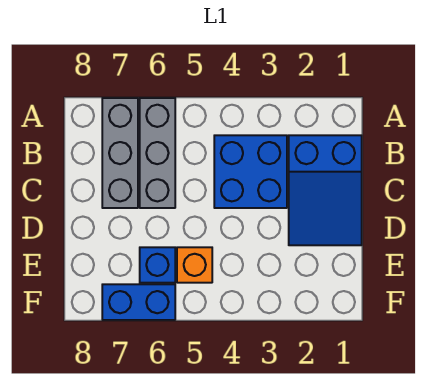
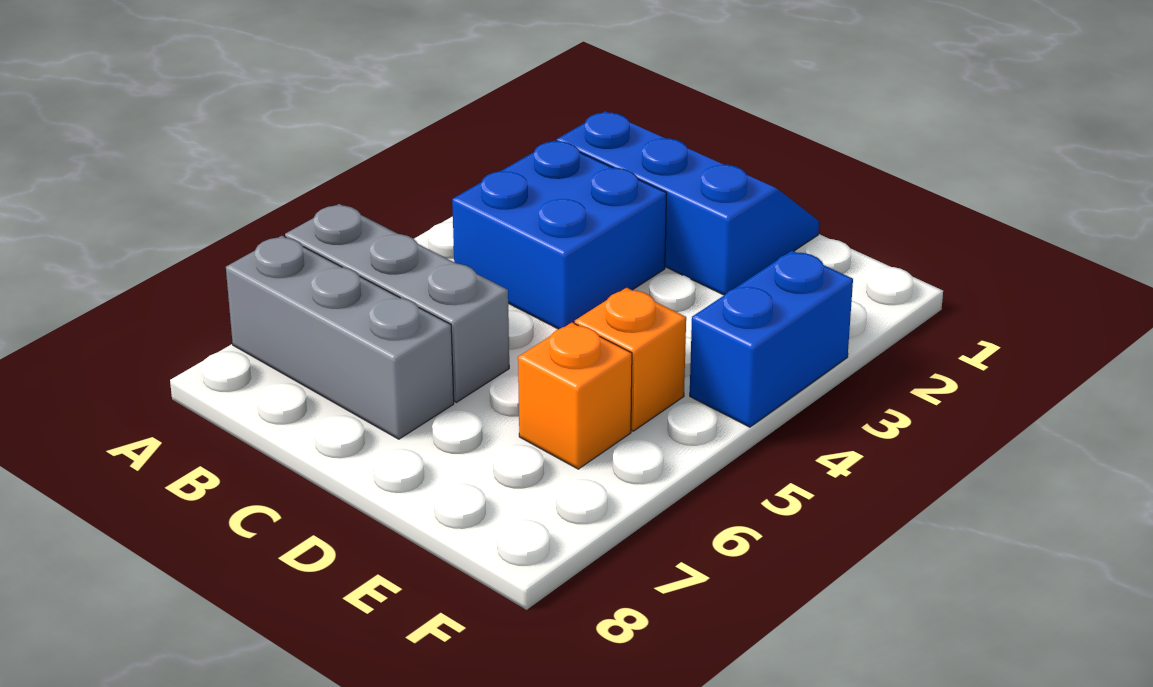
blue slope B1:D2 level 1 top B -> blue slope B1:D2 level 1 top 2
blue brick E6 level 1 -> orange brick E6 level 1
blue brick F6:F7 level 1 -> blue brick F3:F4 level 1

